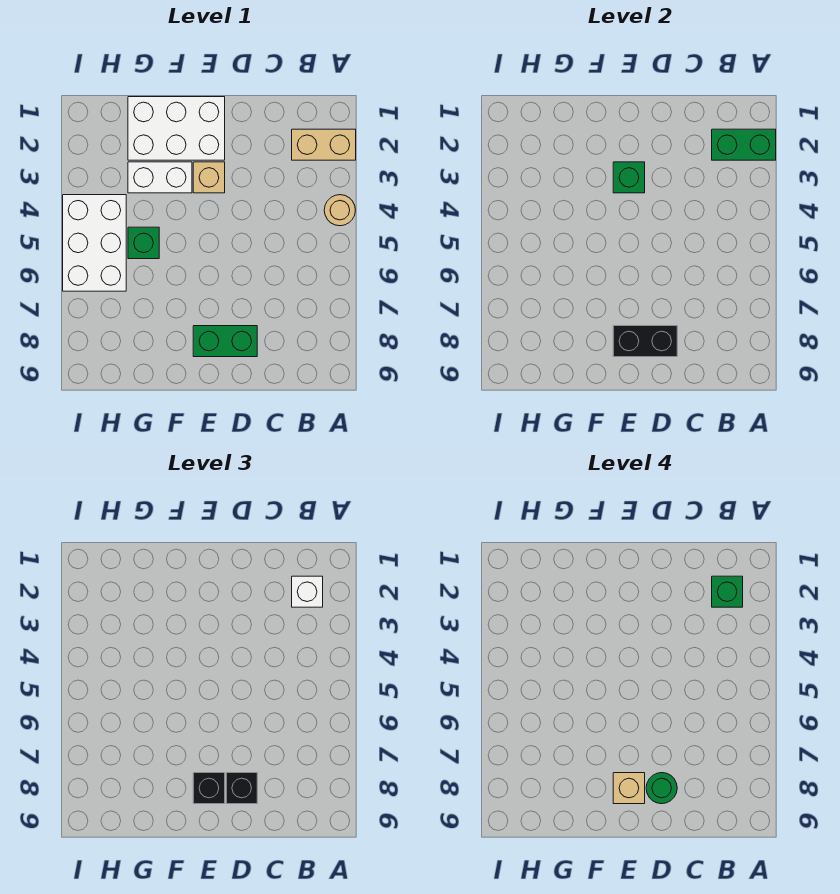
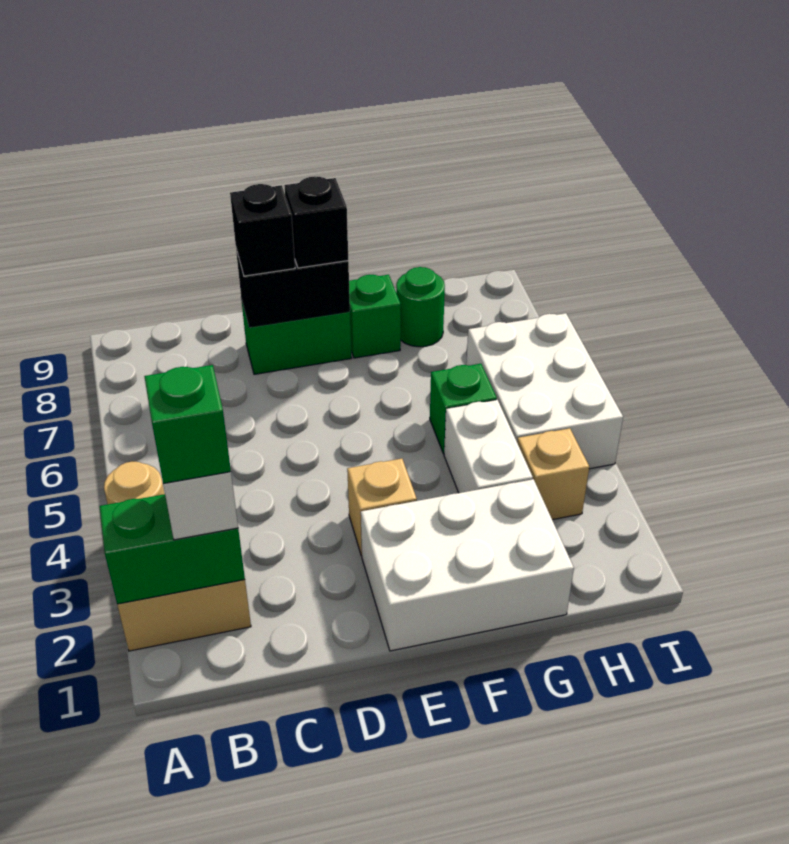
green round brick D8 level 4 -> green round brick G8 level 1
green brick E3 level 2 -> green brick F8 level 1
tan brick E8 level 4 -> tan brick H3 level 1
white brick F3:G3 level 1 -> white brick G3:G4 level 1

